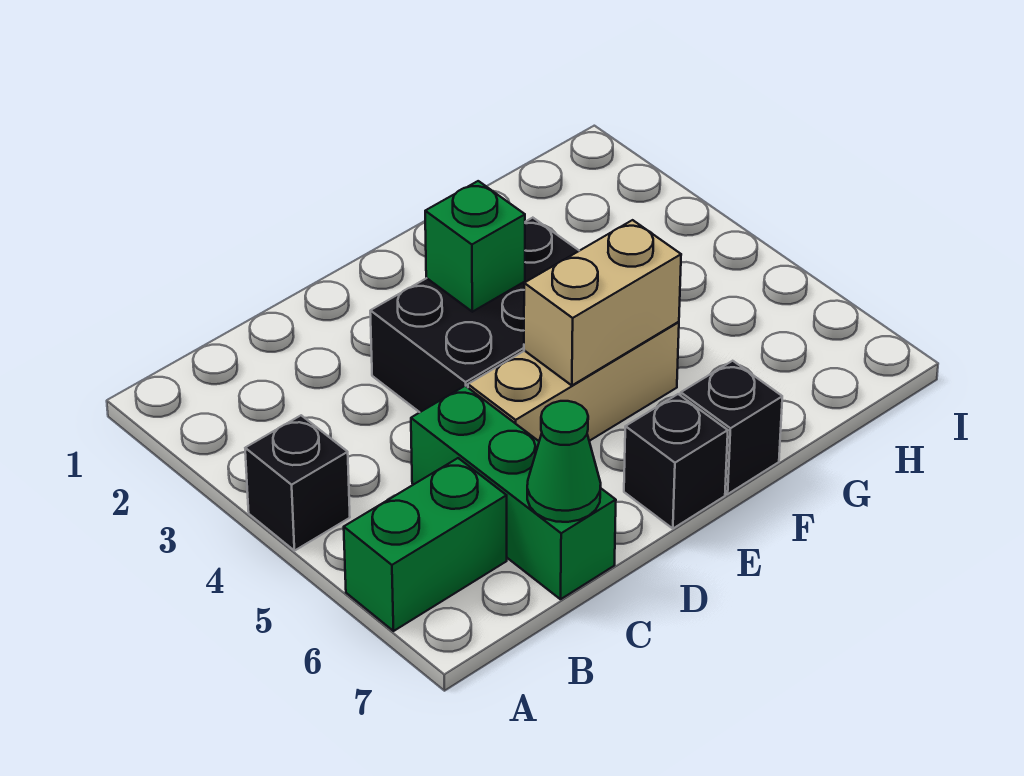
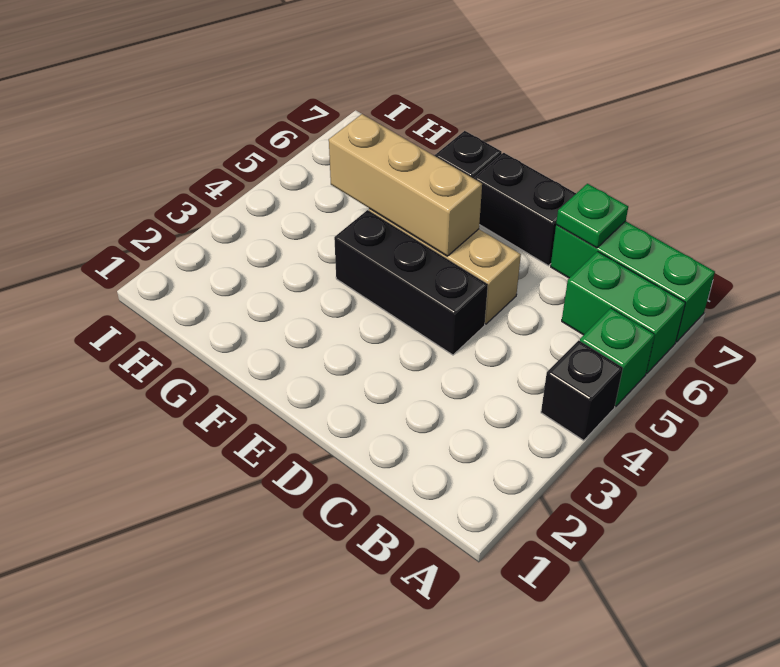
green brick C5:C7 level 1 -> green brick A7:C7 level 1
green cone C7 level 2 -> green plate C7 level 2
black brick D3:F4 level 1 -> black brick D4:F4 level 1
green brick E3 level 2 -> green brick A5 level 1
tan brick E5:F5 level 2 -> tan brick E5:G5 level 2
black brick E7 level 1 -> black brick D7:E7 level 1

